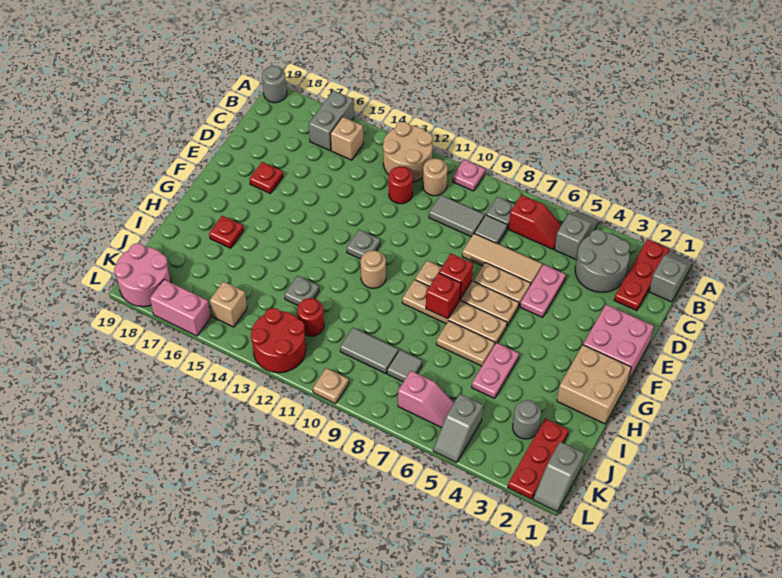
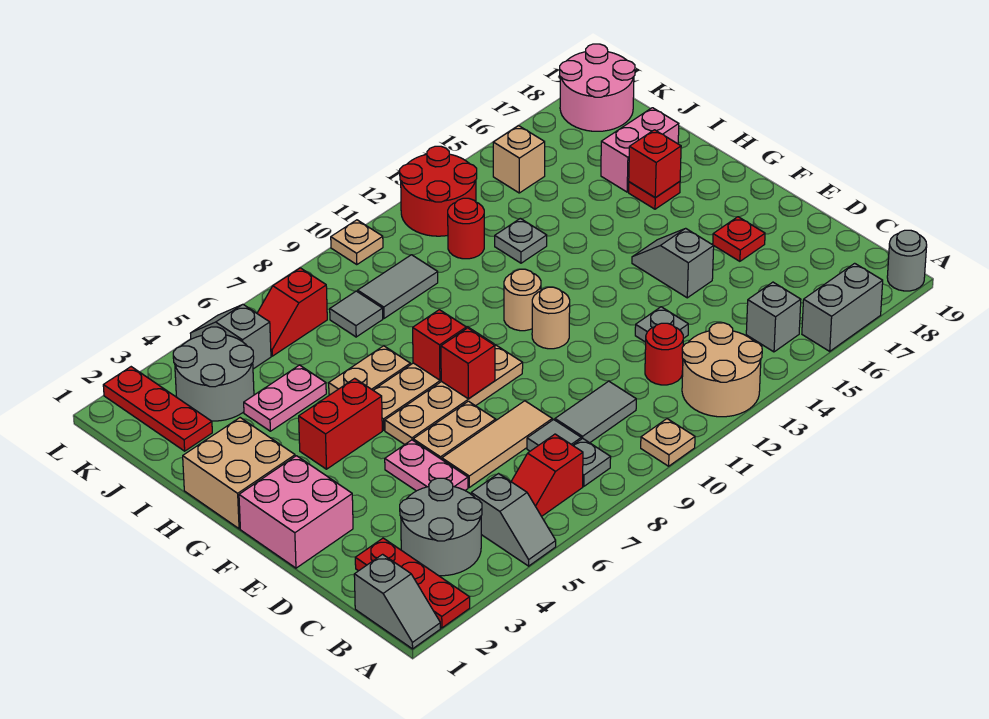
pink plate A10 level 1 -> tan plate A10 level 1
grey brick A16:B16 level 1 -> grey brick A16:A17 level 1
tan round brick B11 level 1 -> tan round brick F11 level 1
tan brick B15 level 1 -> grey brick B15 level 1
grey plate F12 level 1 -> grey plate D13 level 1
none -> red brick G4:G5 level 1
pink plate H5:I5 level 1 -> pink plate I4:I5 level 1
none -> red brick H17 level 2
grey round brick J3 level 1 -> grey round brick J3:K4 level 1
grey slope K1:L1 level 1 top K -> grey slope E15:F15 level 1 top E
pink slope K6:K7 level 1 top 7 -> red slope K6:K7 level 1 top 7
pink brick L16:L17 level 1 -> pink brick I17:I18 level 1

